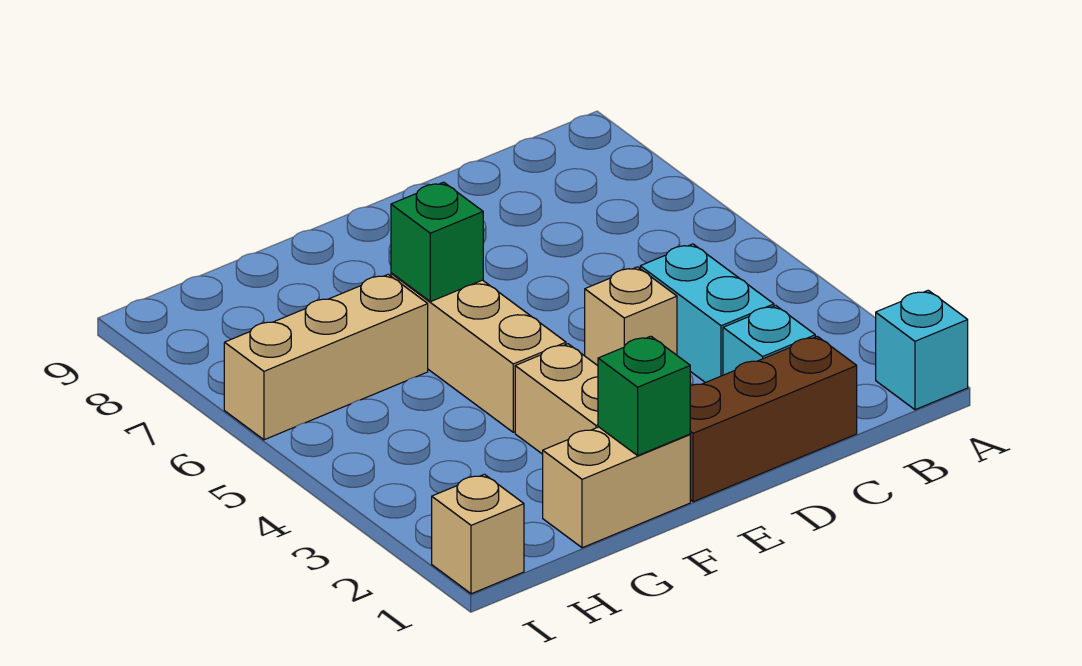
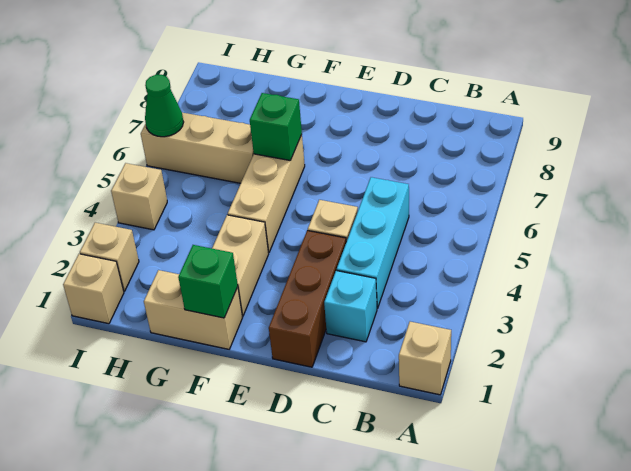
cyan brick A1 level 1 -> tan brick A1 level 1
brown brick C1:E1 level 1 -> brown brick D1:D3 level 1
cyan brick C3:C4 level 1 -> cyan brick C3:C5 level 1
none -> tan brick I2 level 1
none -> tan brick I4 level 1
none -> green cone I6 level 2

